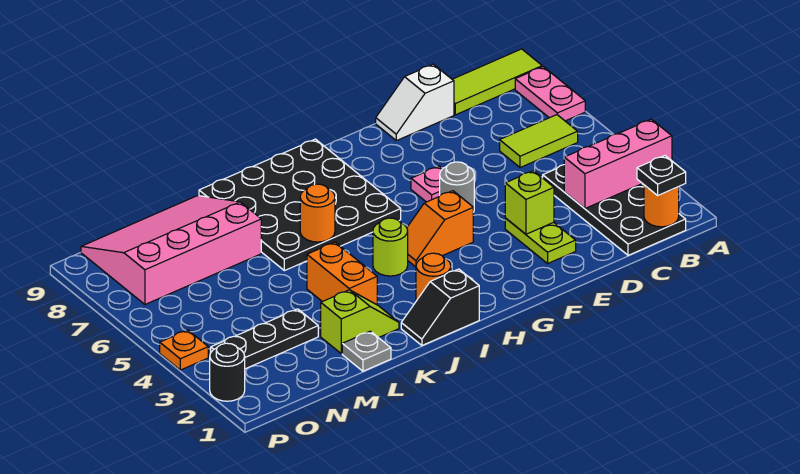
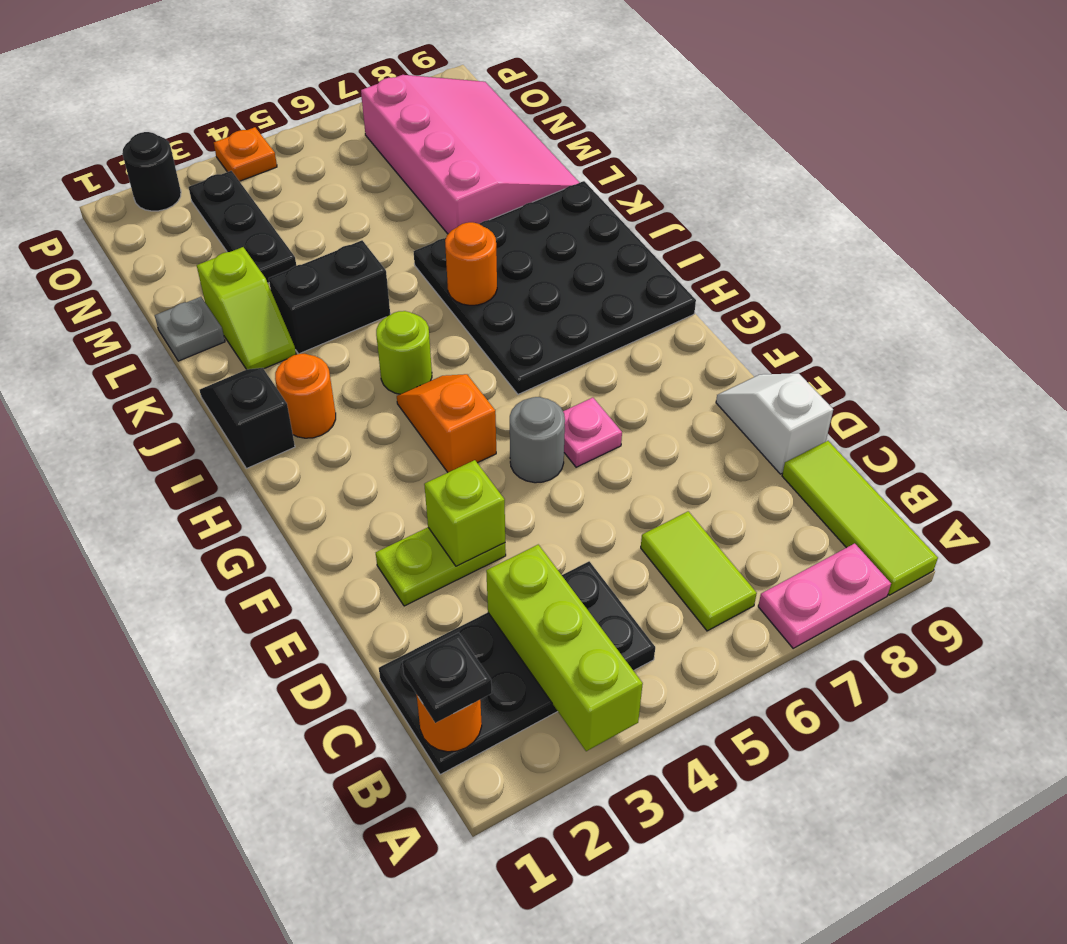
pink brick A3:C3 level 2 -> lime brick A3:C3 level 2
orange brick K3:K4 level 1 -> black brick K3:K4 level 1

